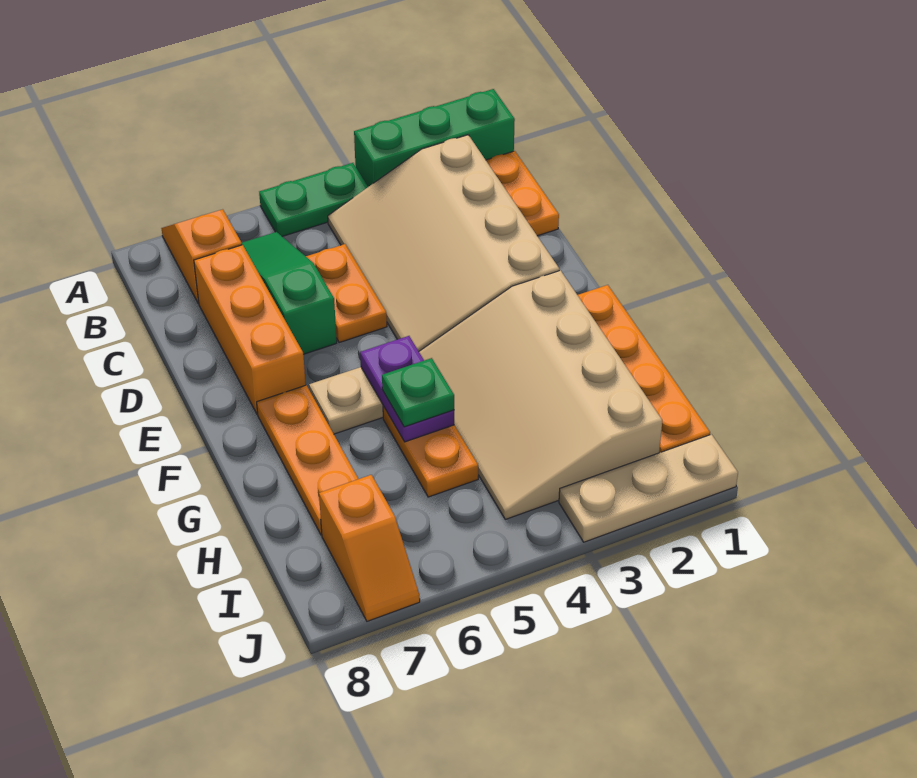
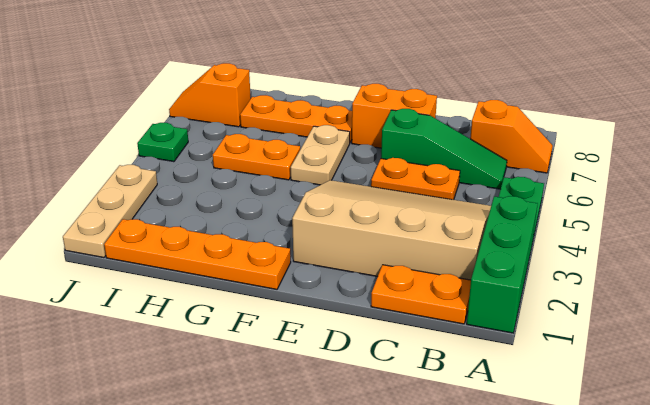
orange brick C7:E7 level 1 -> orange brick D7:E7 level 1
tan slope F2:I4 level 1 top 2 -> none
purple plate F5:G5 level 2 -> none
green plate G5 level 3 -> green plate J5 level 1

